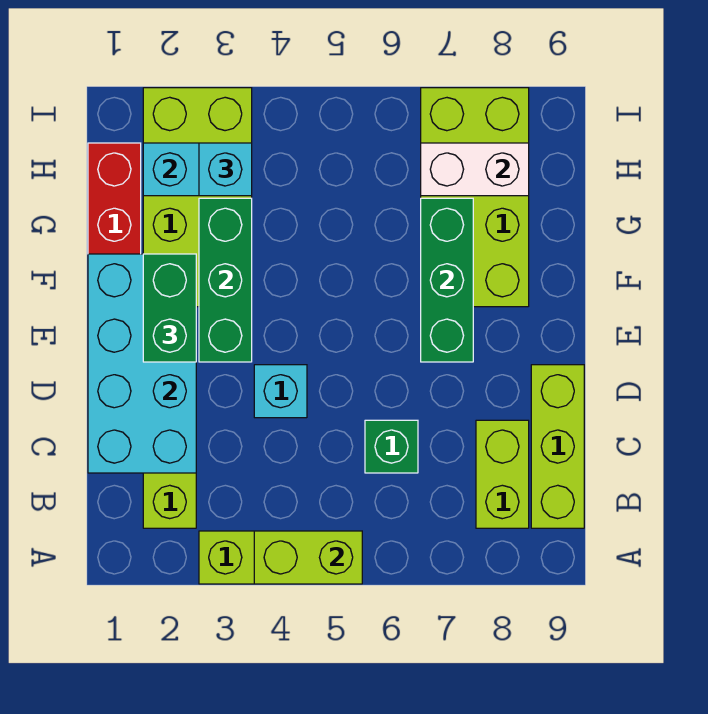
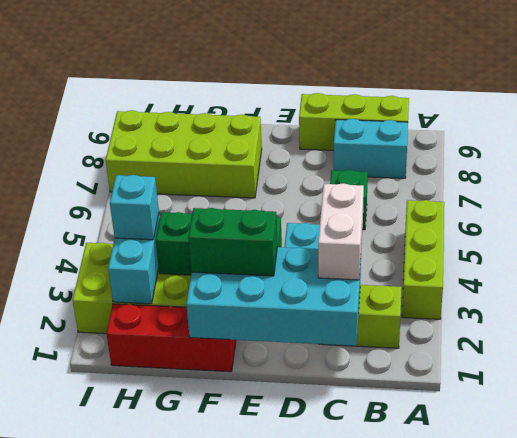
lime brick A4:A5 level 2 -> none
lime brick B8:C8 level 1 -> cyan brick B8:C8 level 1
green brick E7:G7 level 2 -> none
white brick H7:H8 level 2 -> white brick C2:C3 level 3

